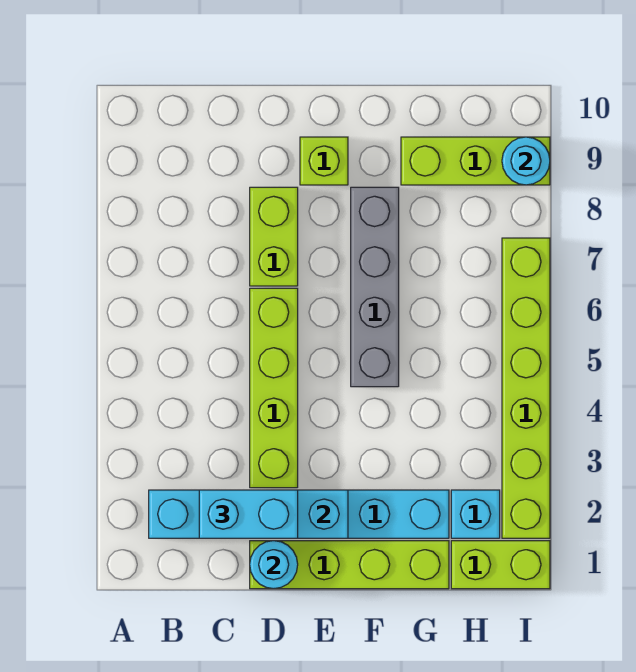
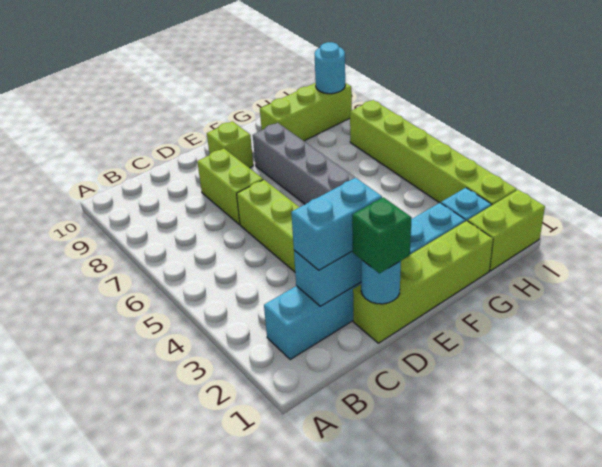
none -> green brick D1 level 3

